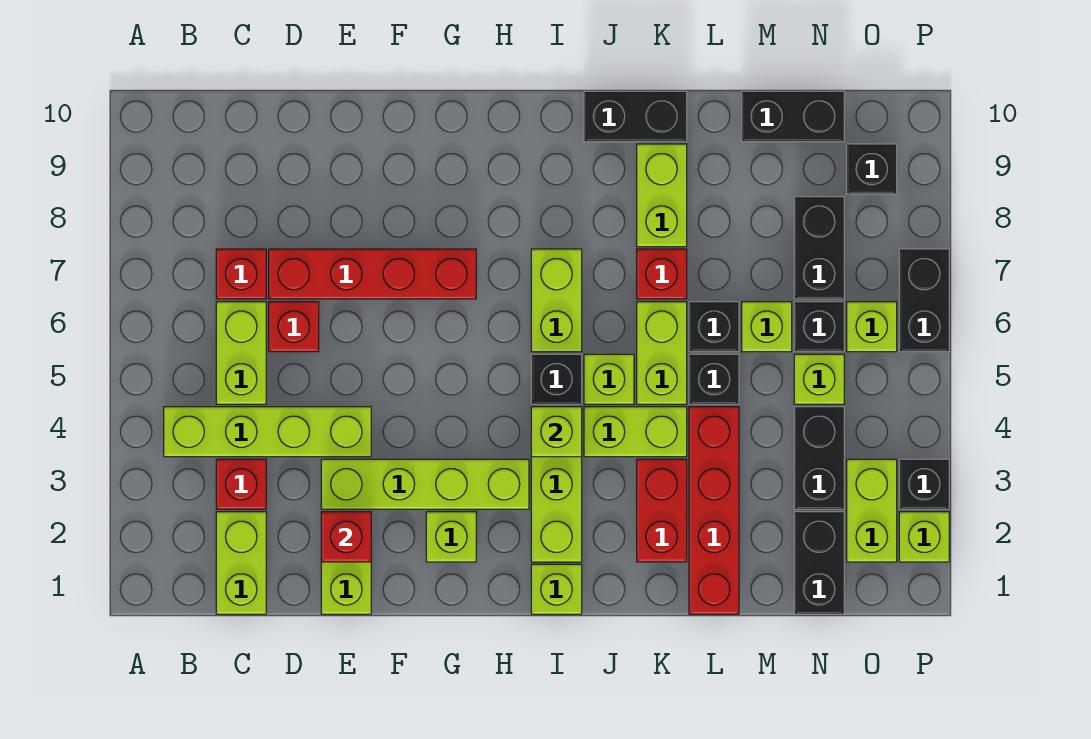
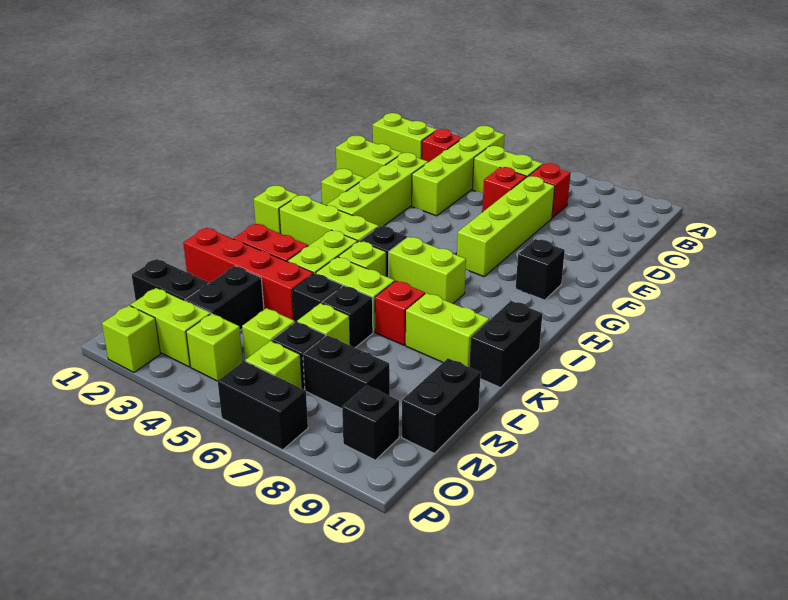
red brick D7:G7 level 1 -> lime brick D7:G7 level 1
red brick E2 level 2 -> none
lime brick I4 level 2 -> lime brick O4 level 1
black brick N3:N4 level 1 -> black brick M3:N3 level 1
black brick P3 level 1 -> black brick G9 level 1

